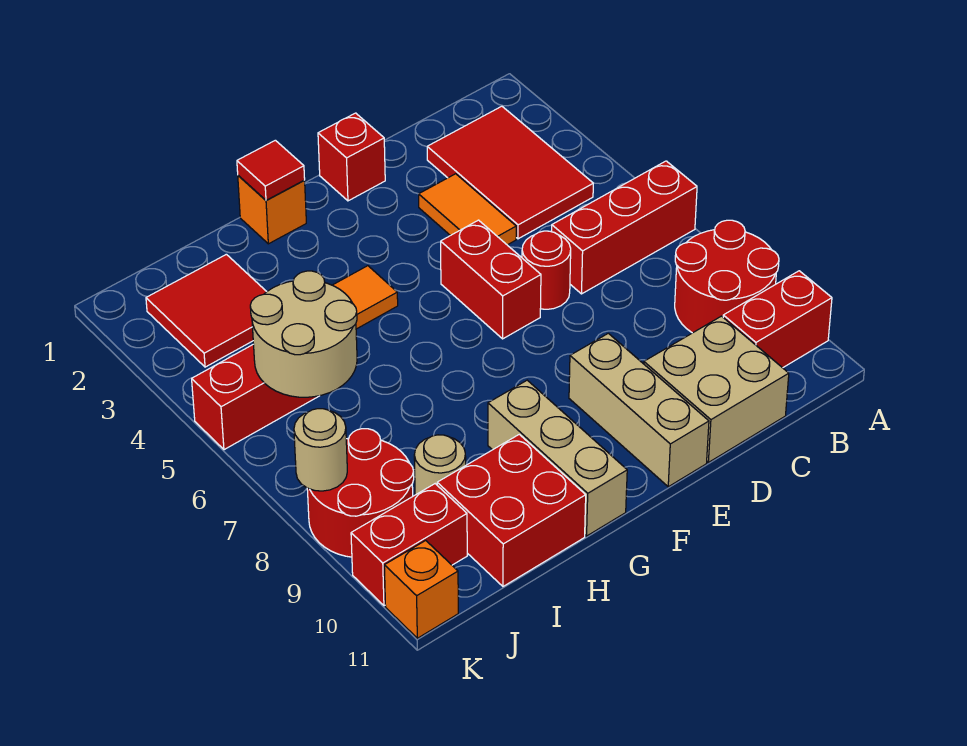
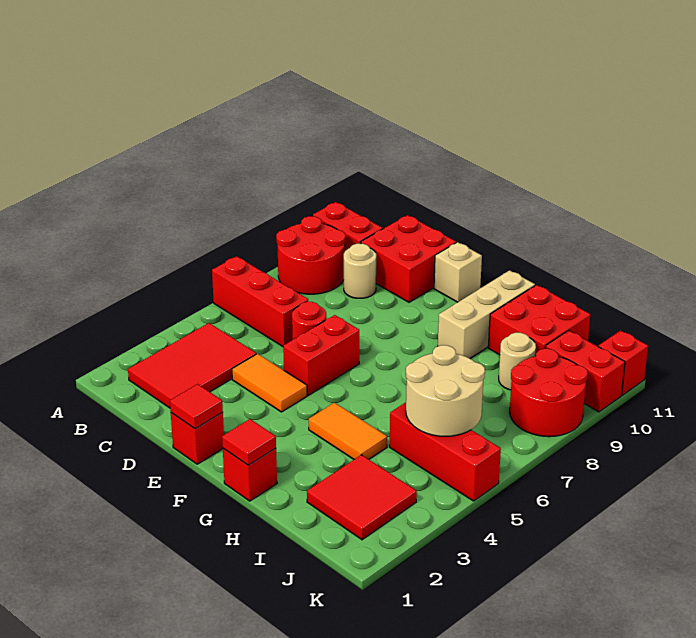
tan brick C10:D11 level 1 -> red brick C10:D11 level 1
orange tile D3:D4 level 1 -> orange tile D4:E4 level 1
none -> red tile E1 level 2
tan brick E9:E11 level 1 -> tan brick E11 level 1
orange brick G1 level 1 -> red brick G1 level 1
tan round brick K8 level 2 -> tan round brick C9 level 1
orange brick K11 level 1 -> red brick K11 level 1

